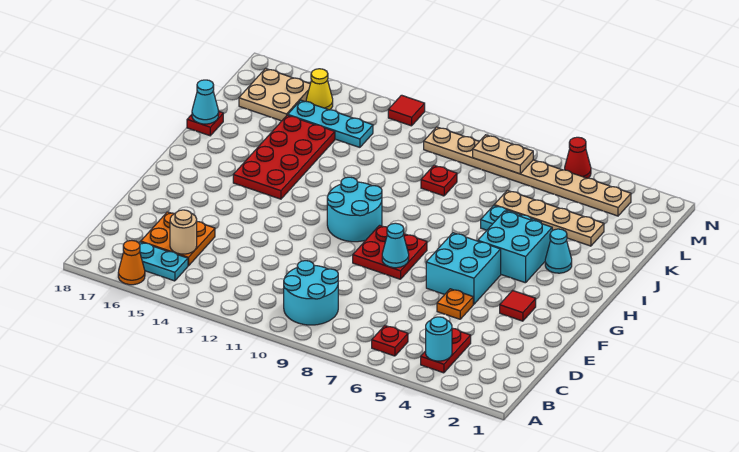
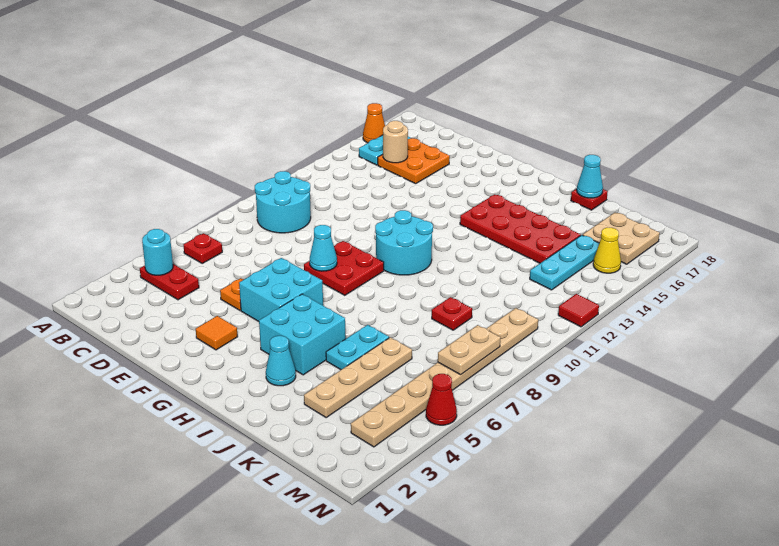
red tile F3 level 1 -> orange tile F3 level 1

